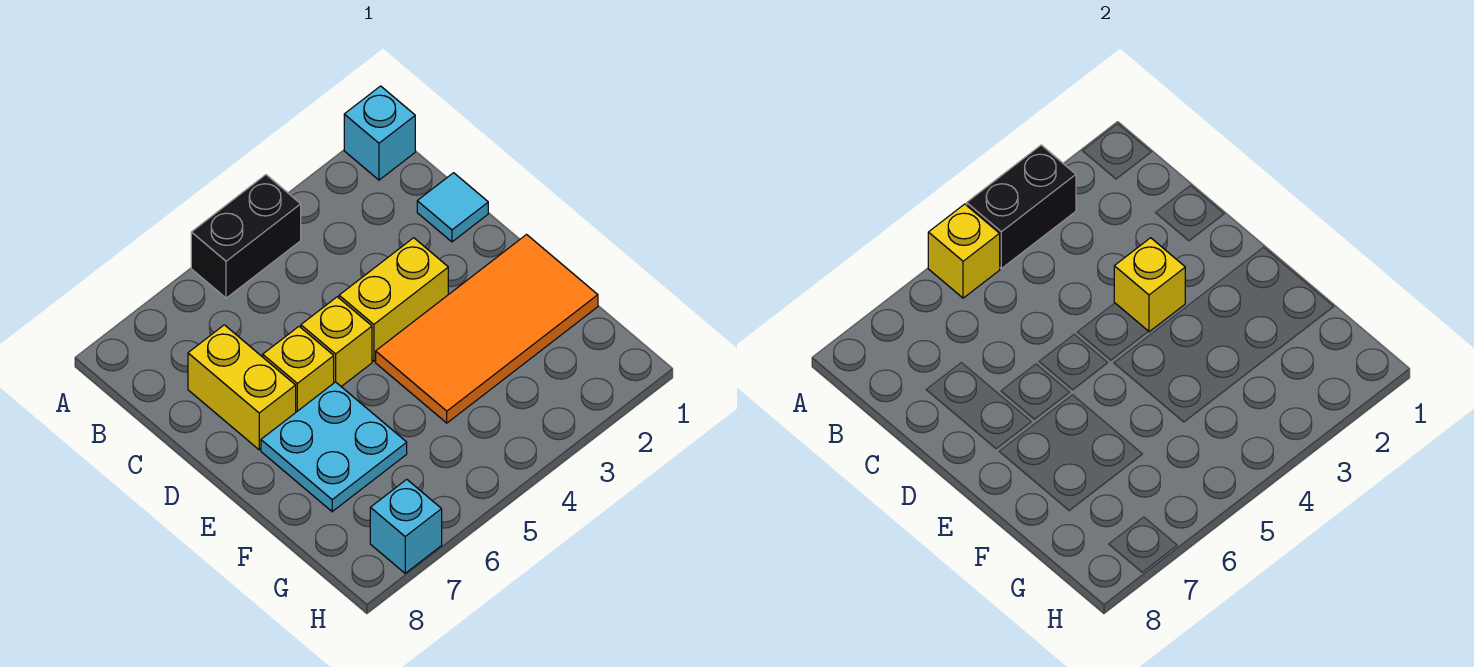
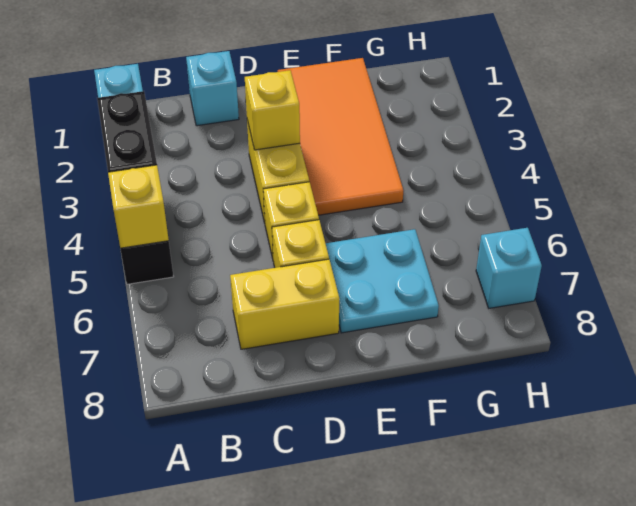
cyan tile C1 level 1 -> cyan brick C1 level 1

